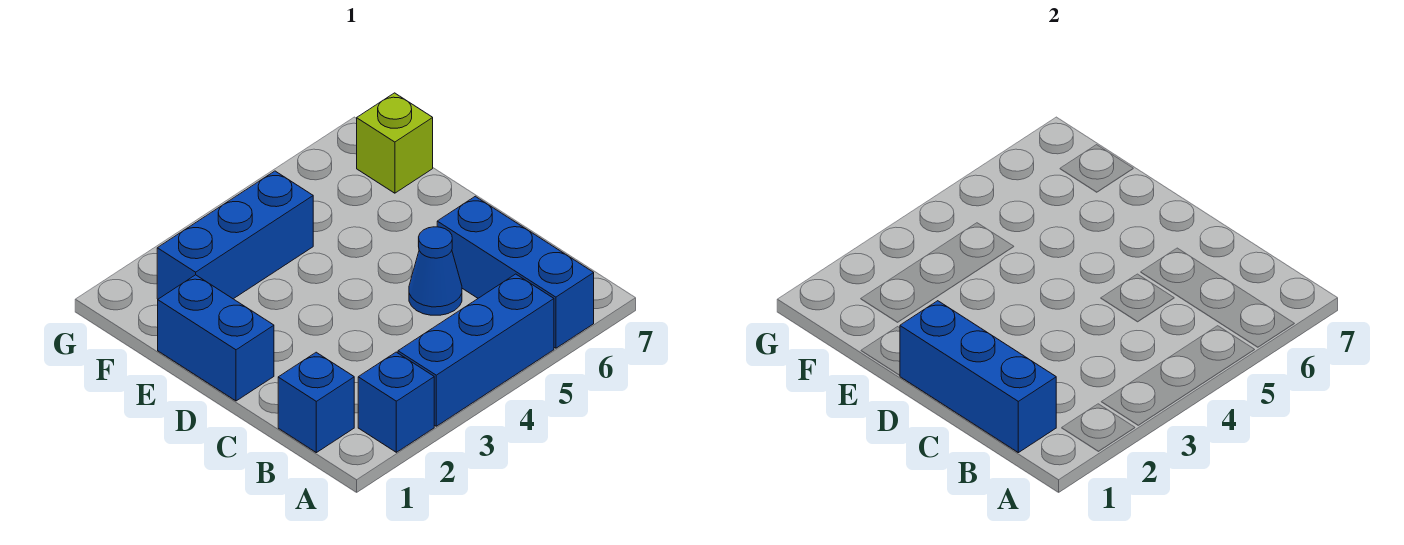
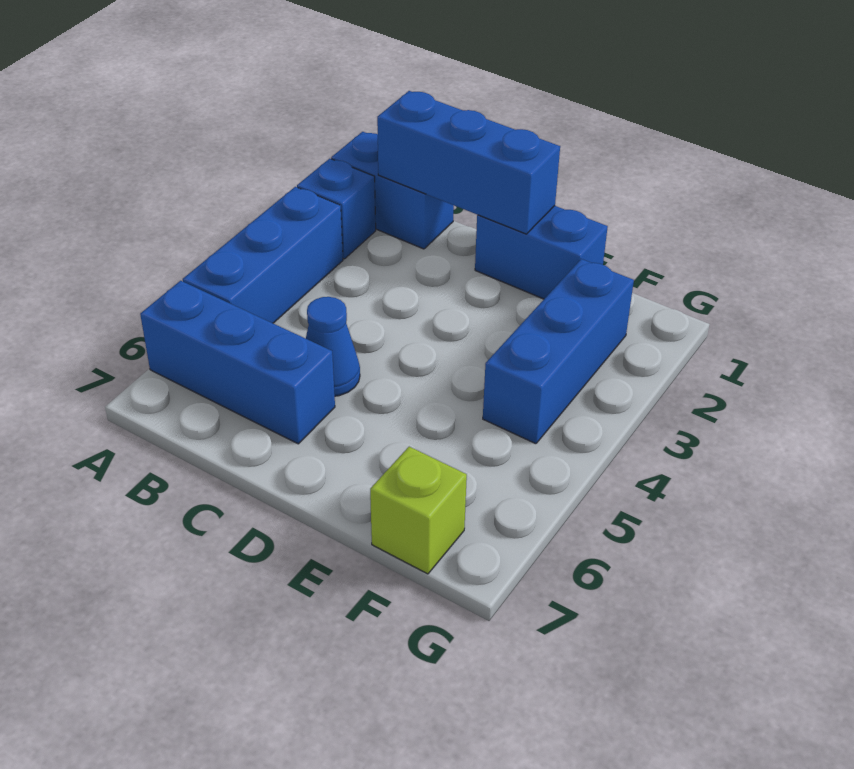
blue brick B1 level 1 -> blue brick A1:B1 level 1

